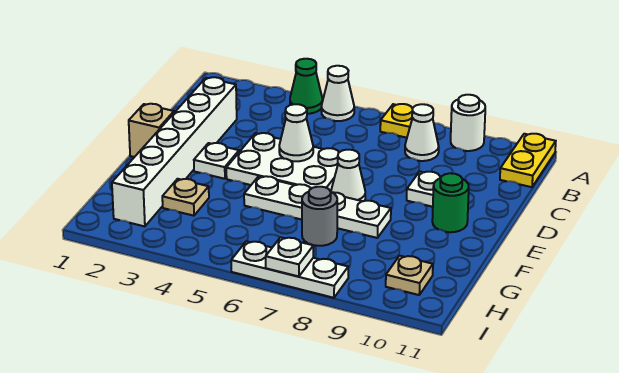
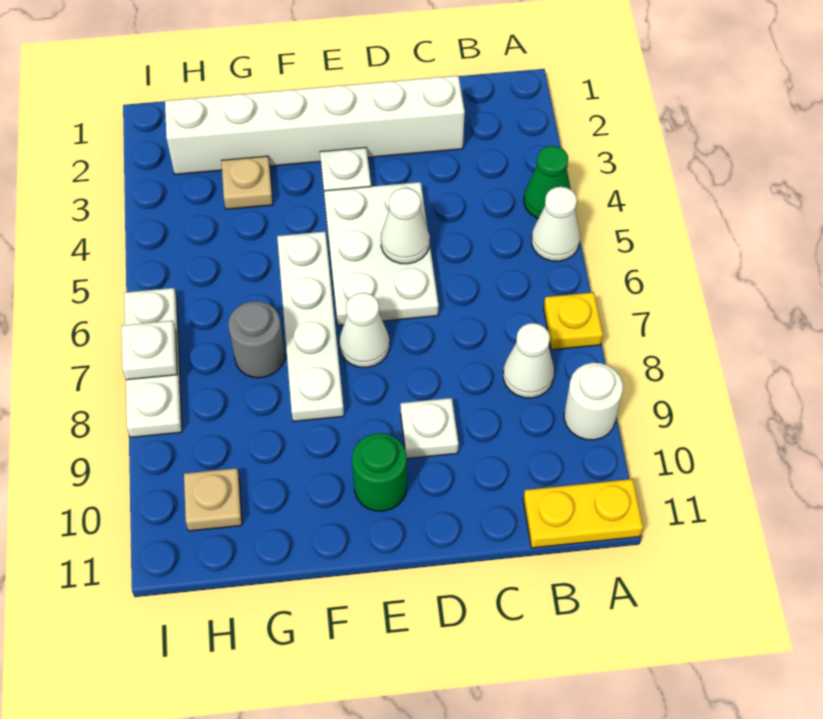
tan brick E1 level 1 -> none

